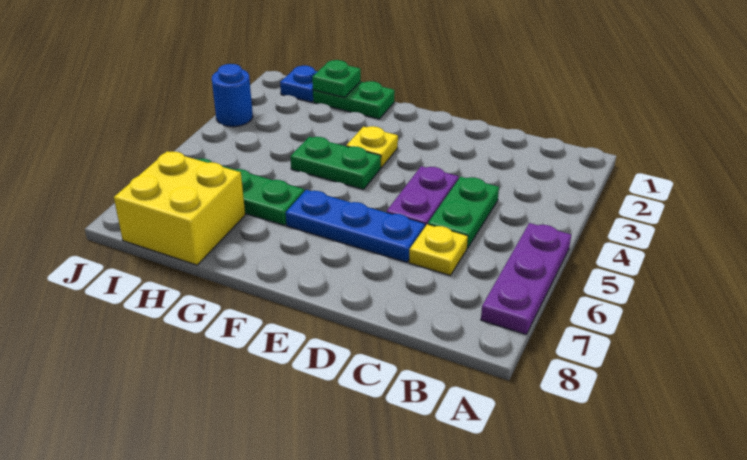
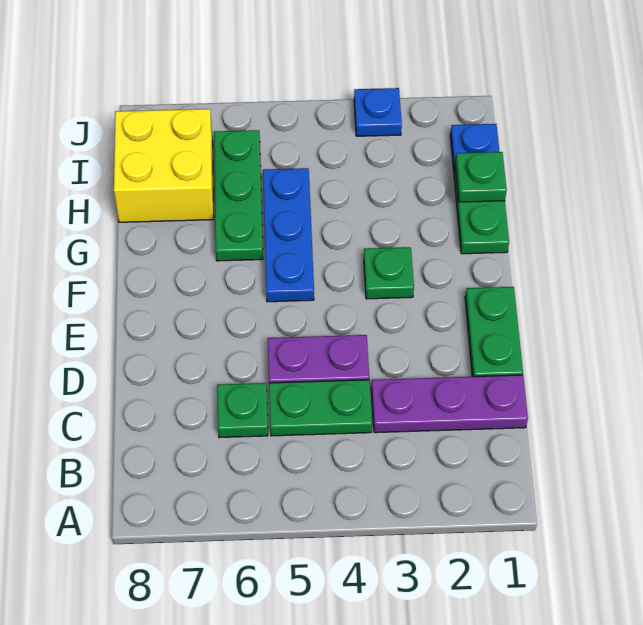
purple plate A5:A7 level 1 -> purple plate C1:C3 level 1
yellow plate C6 level 1 -> green plate C6 level 1
blue plate D6:F6 level 1 -> blue plate F5:H5 level 1
yellow plate F3 level 1 -> green plate F3 level 1
green plate F4:G4 level 1 -> green plate D1:E1 level 1
blue round brick J3 level 1 -> blue plate J3 level 1

